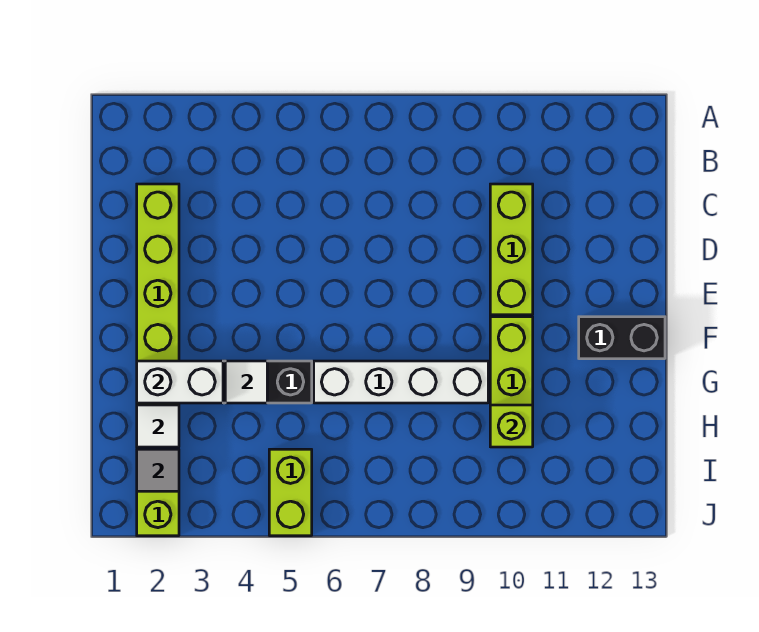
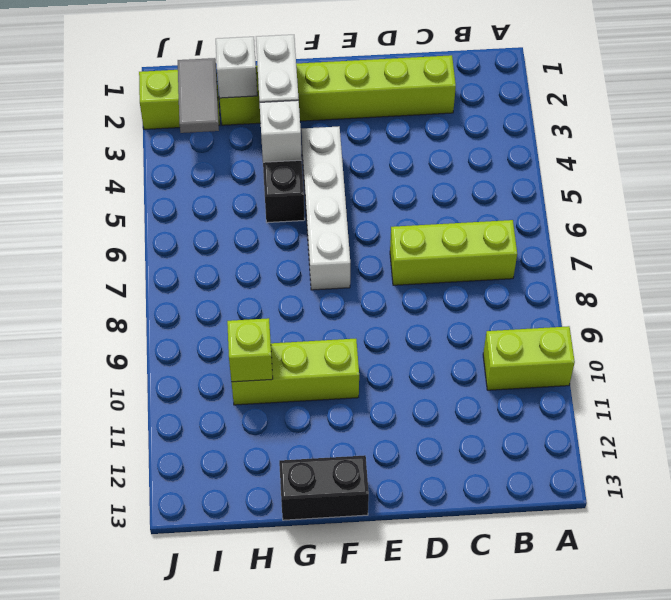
lime brick C10:E10 level 1 -> lime brick B7:D7 level 1
black brick F12:F13 level 1 -> black brick F13:G13 level 1
white tile G4 level 2 -> white brick G4 level 2
white brick G6:G9 level 1 -> white brick F4:F7 level 1
white tile H2 level 2 -> white brick H2 level 2
grey tile I2 level 2 -> grey tile I2:I3 level 2
lime brick I5:J5 level 1 -> lime brick A10:B10 level 1

